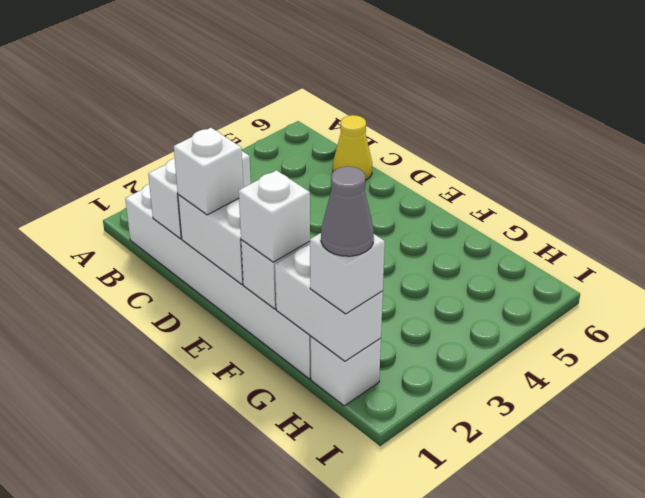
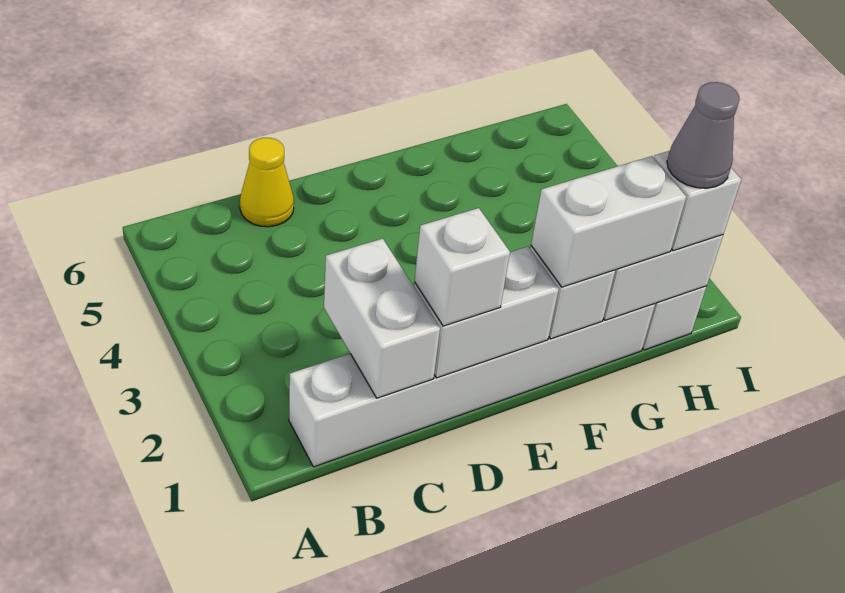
white brick F1 level 3 -> white brick F1:G1 level 3

